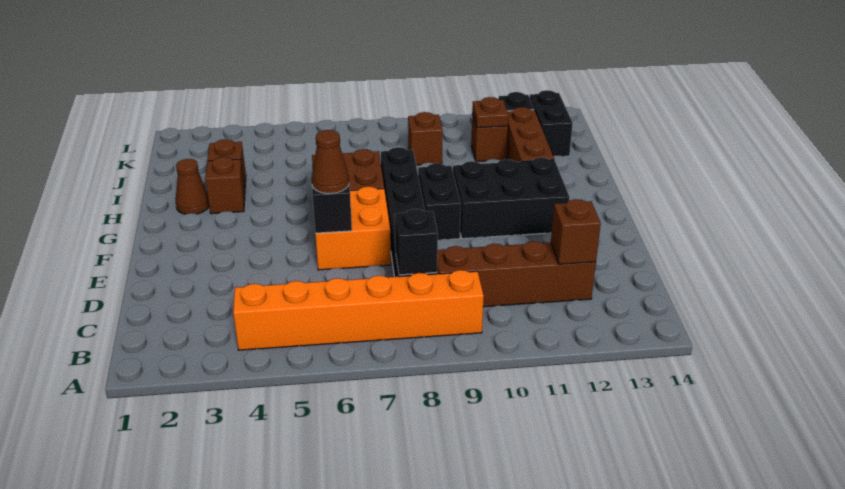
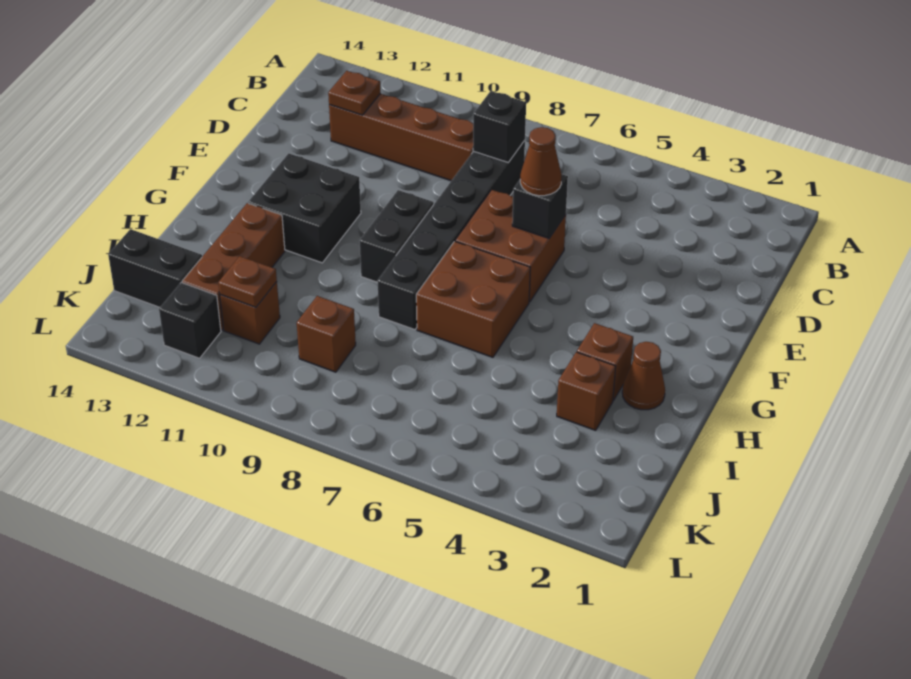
orange brick B4:B9 level 1 -> none
brown brick C12 level 2 -> brown plate C12 level 2
orange brick E6:F7 level 1 -> brown brick E6:F7 level 1
black brick F10:G12 level 1 -> black brick F11:G12 level 1
black brick J13:K13 level 1 -> black brick J13:J14 level 1

